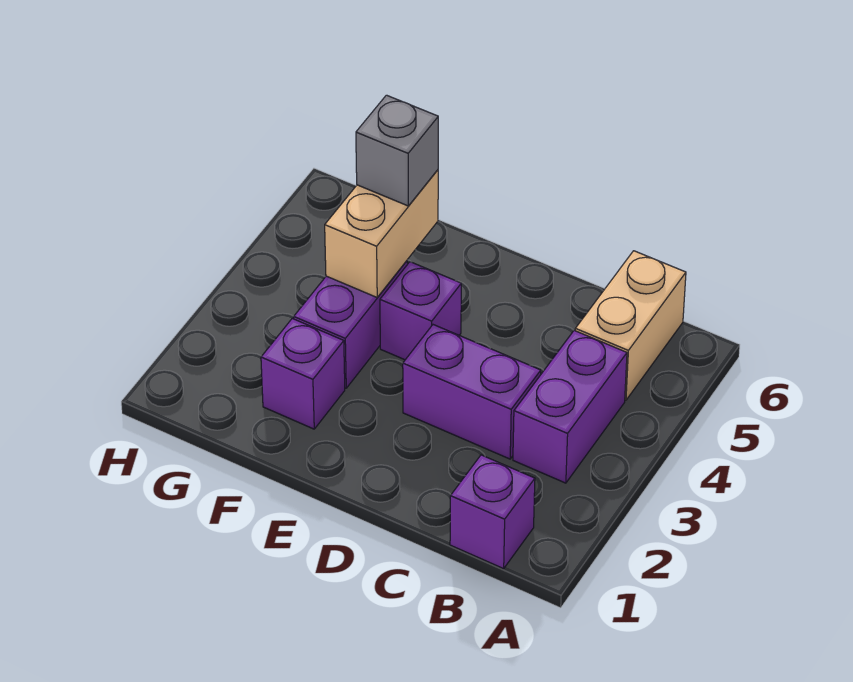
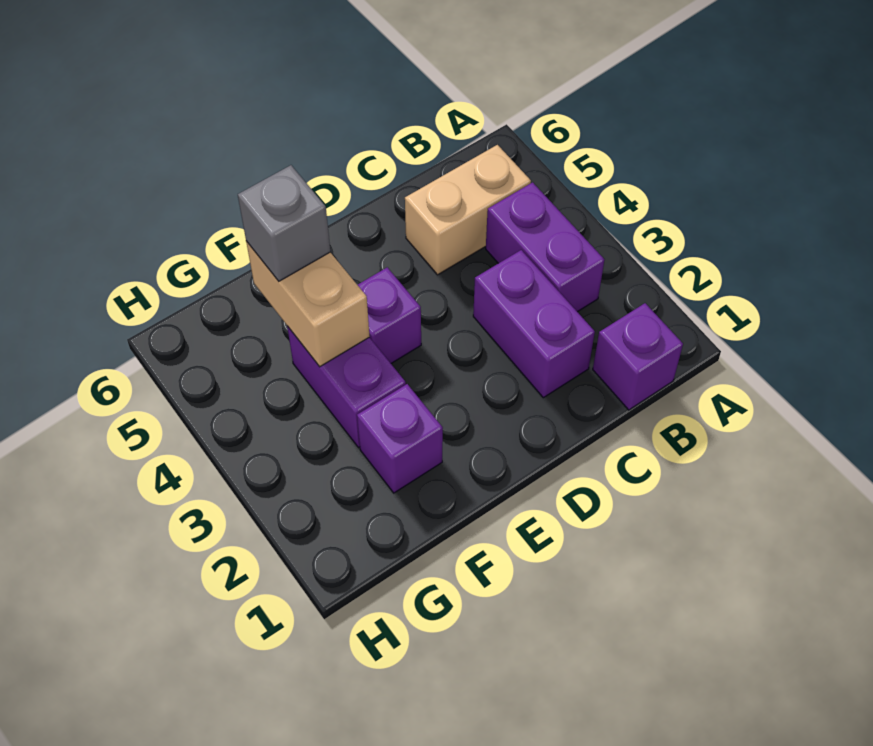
tan brick B5:B6 level 1 -> tan brick B5:C5 level 1
purple brick C3:D3 level 1 -> purple brick C2:C3 level 1

